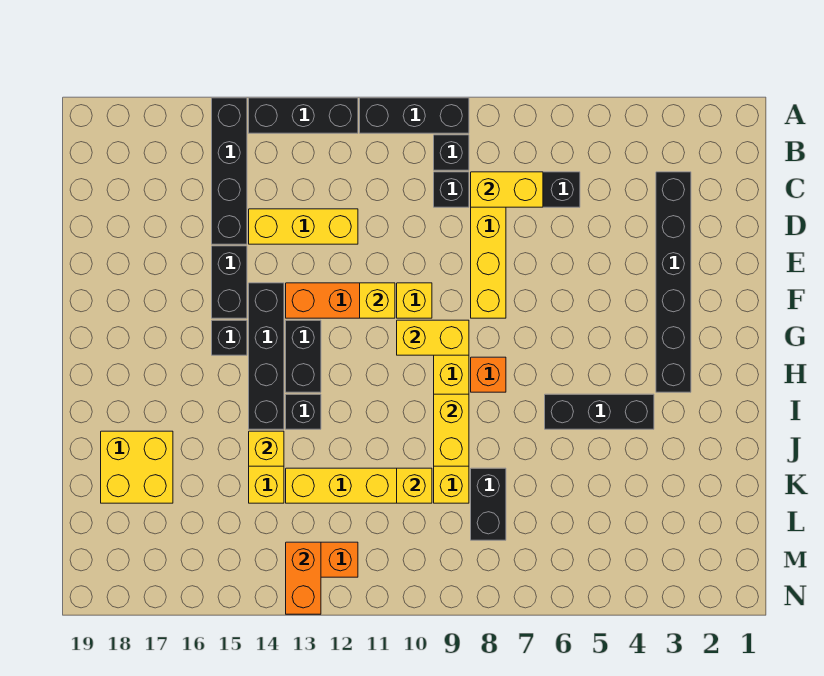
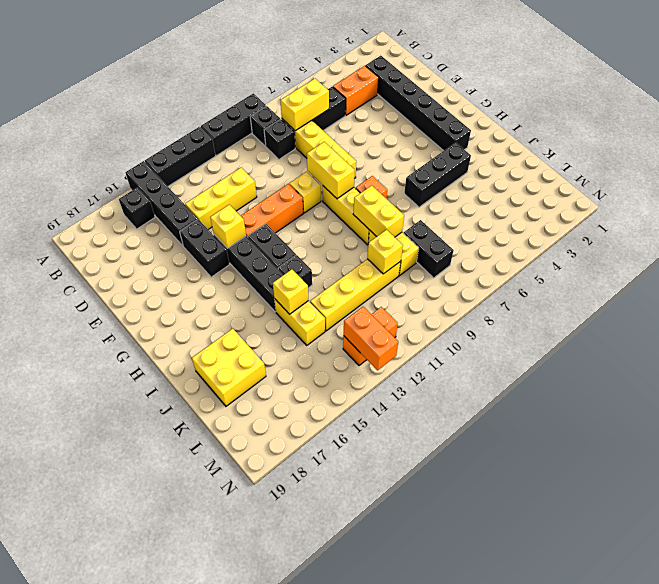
none -> orange brick C4:C5 level 1
yellow brick F11 level 2 -> yellow brick F14 level 2
yellow brick G9:G10 level 2 -> yellow brick F9:G9 level 2
black brick G15 level 1 -> black brick B16 level 1

